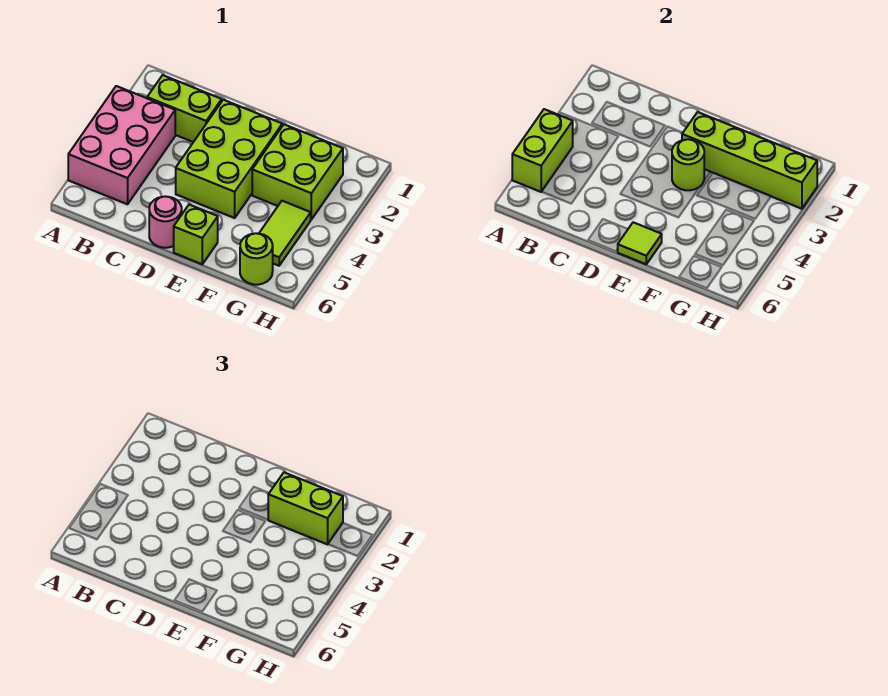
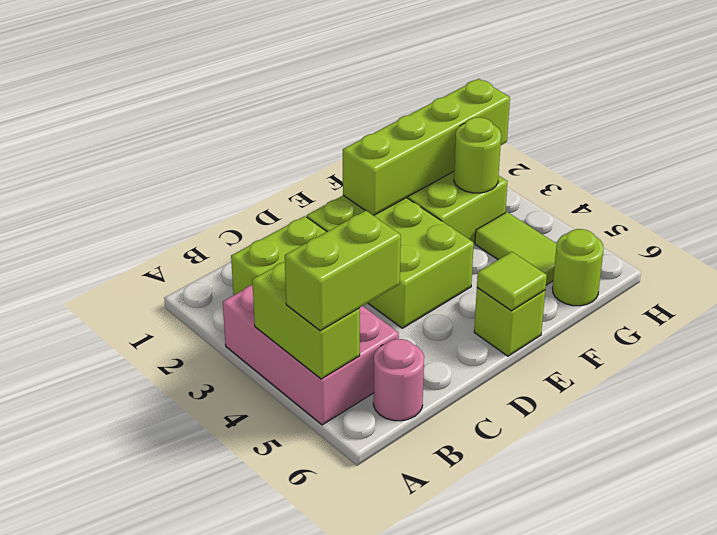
pink round brick D6 level 1 -> pink round brick B6 level 1
lime round brick E3 level 2 -> lime round brick G3 level 2
lime brick F2:G2 level 3 -> lime brick A5:B5 level 3

